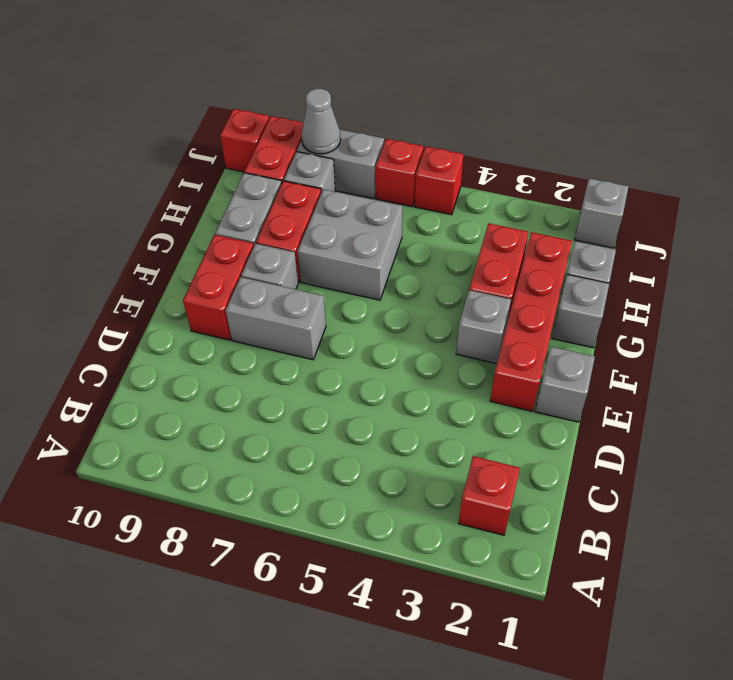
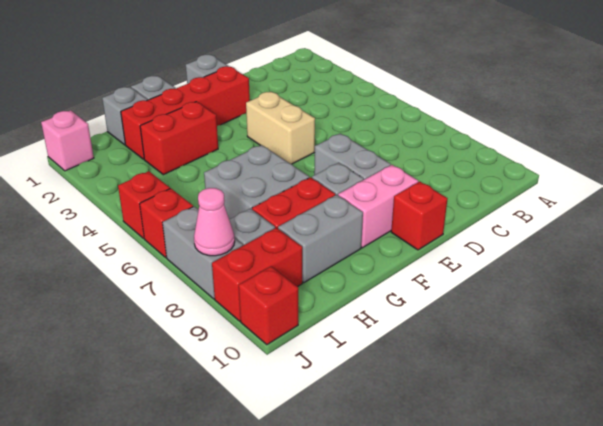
red brick B2 level 1 -> red brick E10 level 1
none -> tan brick E4:E5 level 1
red brick E9:F9 level 1 -> pink brick E9:F9 level 1
grey brick F3 level 1 -> none
grey brick J1 level 1 -> pink brick J1 level 1
grey cone J8 level 2 -> pink cone J8 level 2

